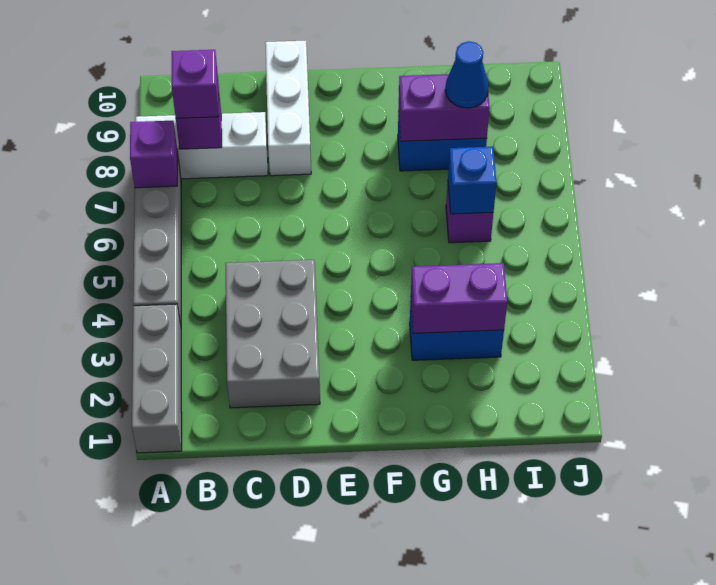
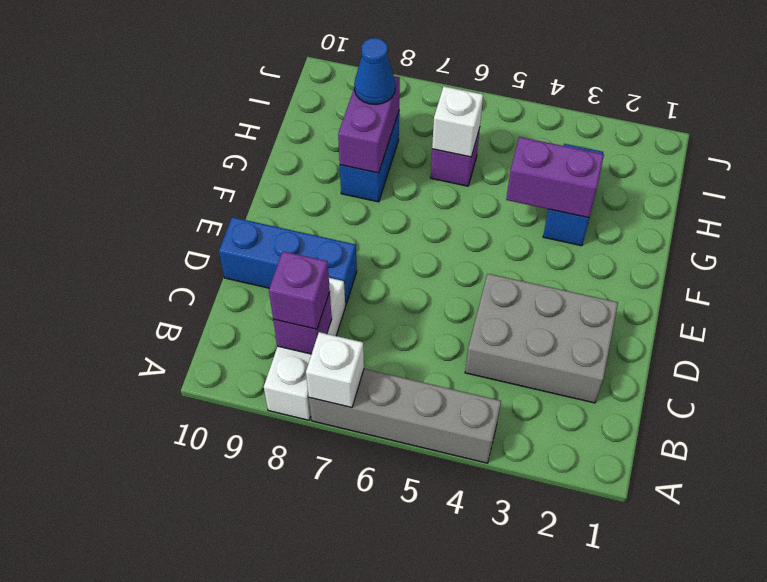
grey brick A1:A3 level 1 -> none
purple brick A7 level 2 -> white brick A7 level 2
white brick D8:D10 level 1 -> blue brick D8:D10 level 1
purple brick G3:H3 level 2 -> purple brick G3:G4 level 2
blue brick H6 level 2 -> white brick H6 level 2

